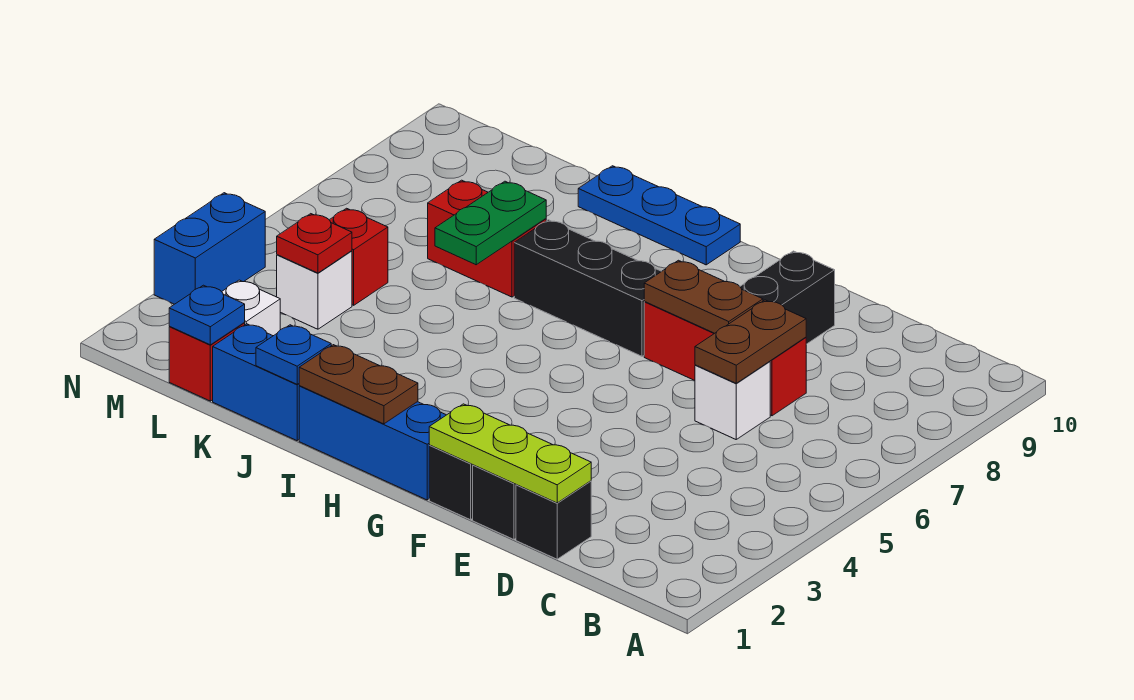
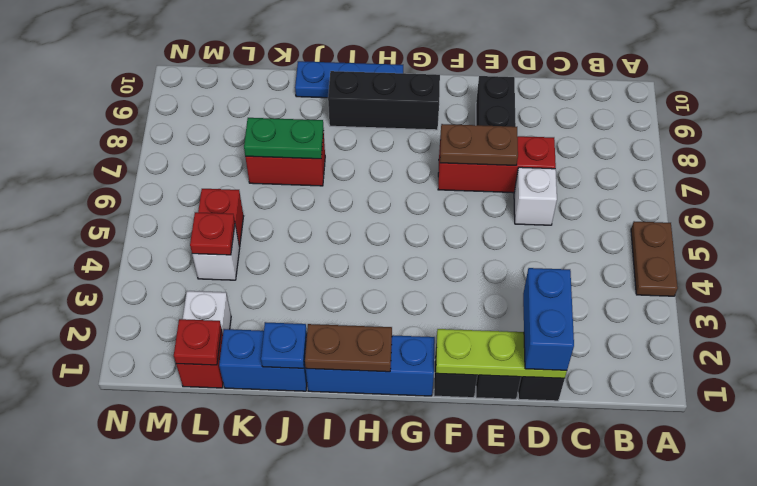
brown plate D6:D7 level 2 -> brown plate A4:A5 level 1
black brick G7:I7 level 1 -> black brick G9:I9 level 1
green plate J6:J7 level 2 -> green plate J7:K7 level 2
blue plate L1 level 2 -> red plate L1 level 2
blue brick N3:N4 level 1 -> blue brick D1:D2 level 3

